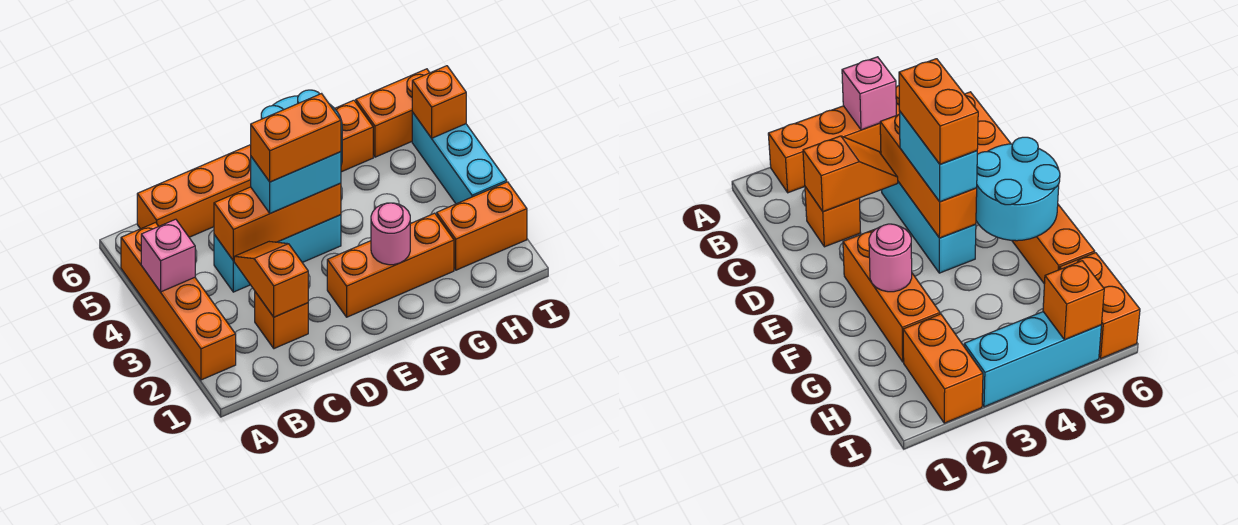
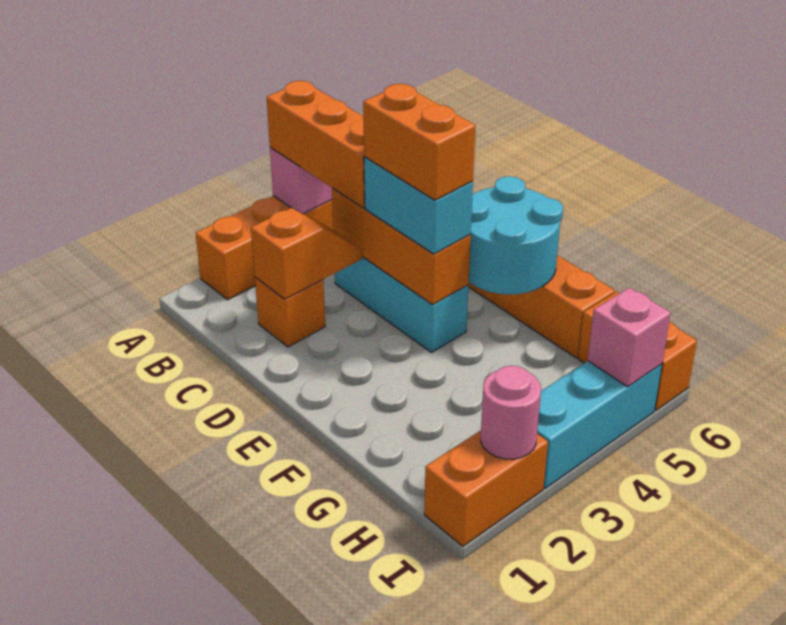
orange brick E2:G2 level 1 -> orange brick A4:C4 level 3
pink round brick F2 level 2 -> pink round brick I2 level 2
orange brick H2:I2 level 1 -> orange brick I1:I2 level 1
orange brick I5 level 2 -> pink brick I5 level 2

